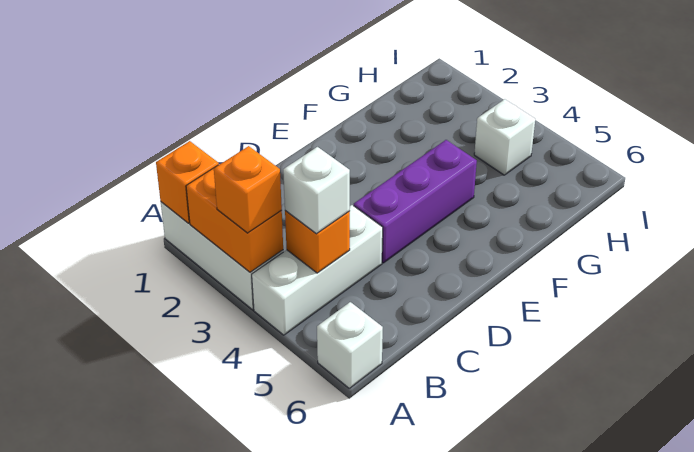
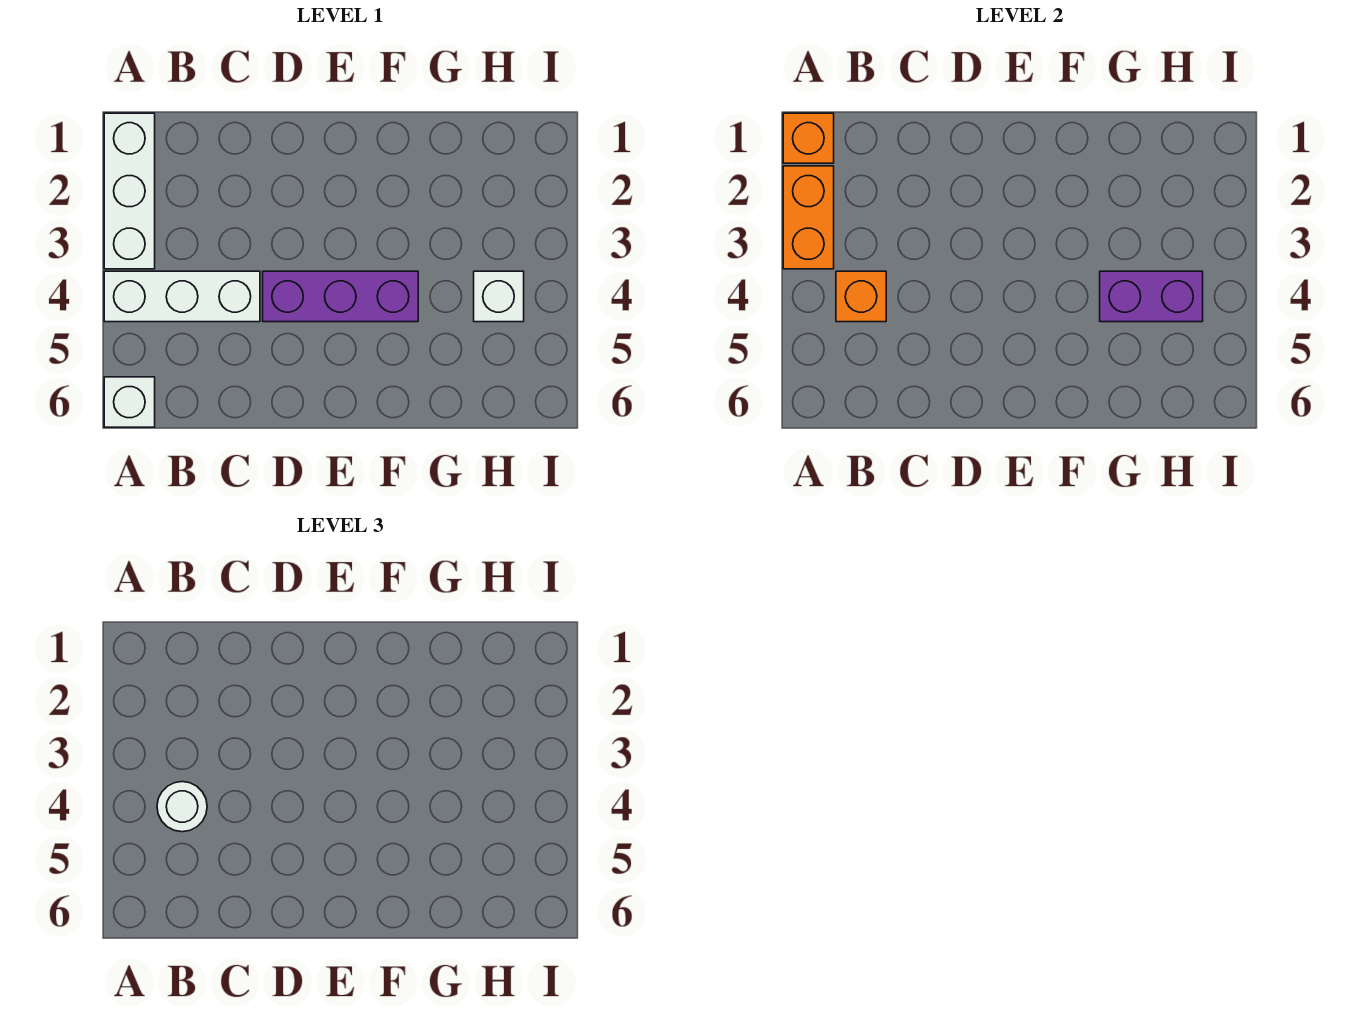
orange brick A3 level 3 -> none
white brick B4 level 3 -> white round brick B4 level 3
none -> purple brick G4:H4 level 2

